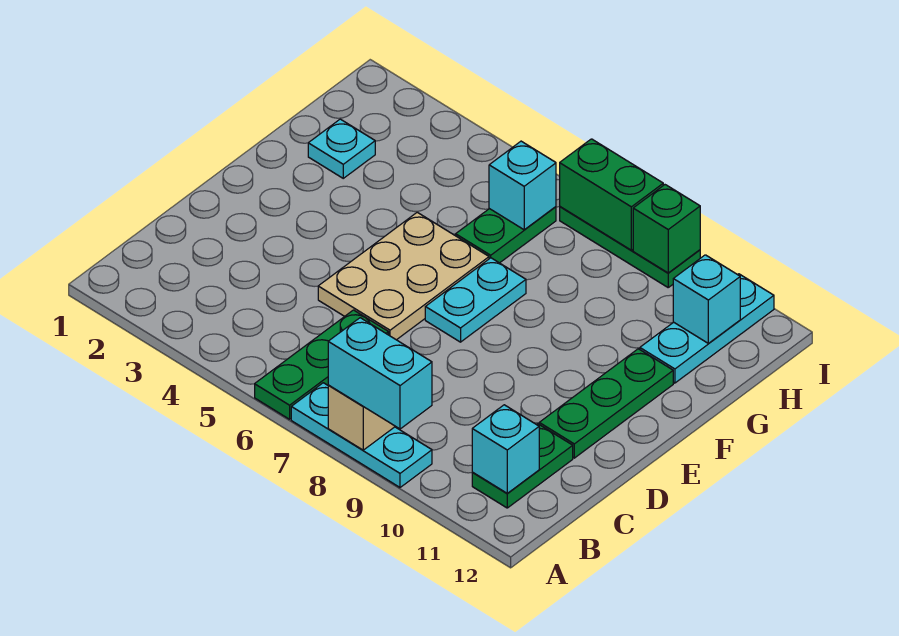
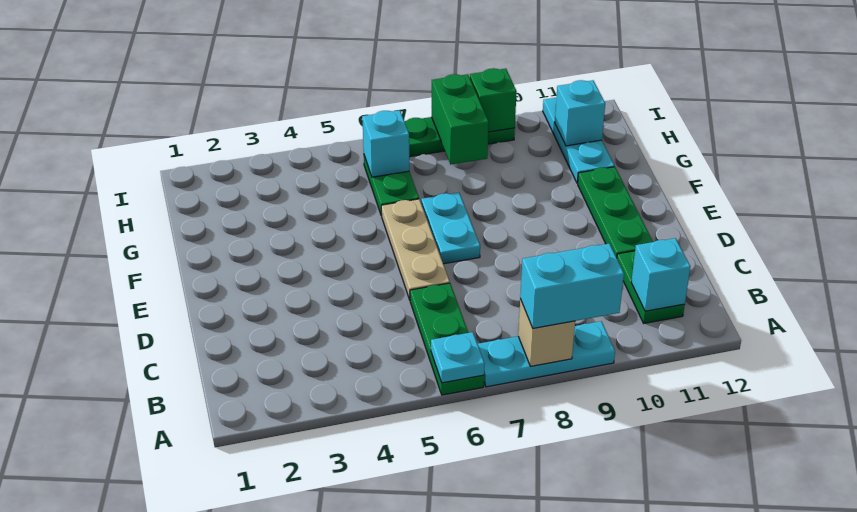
tan plate D5:F6 level 1 -> tan plate D6:F6 level 1
cyan plate G2 level 1 -> cyan plate A6 level 2
green brick I7:I8 level 2 -> green brick H8:I8 level 2

